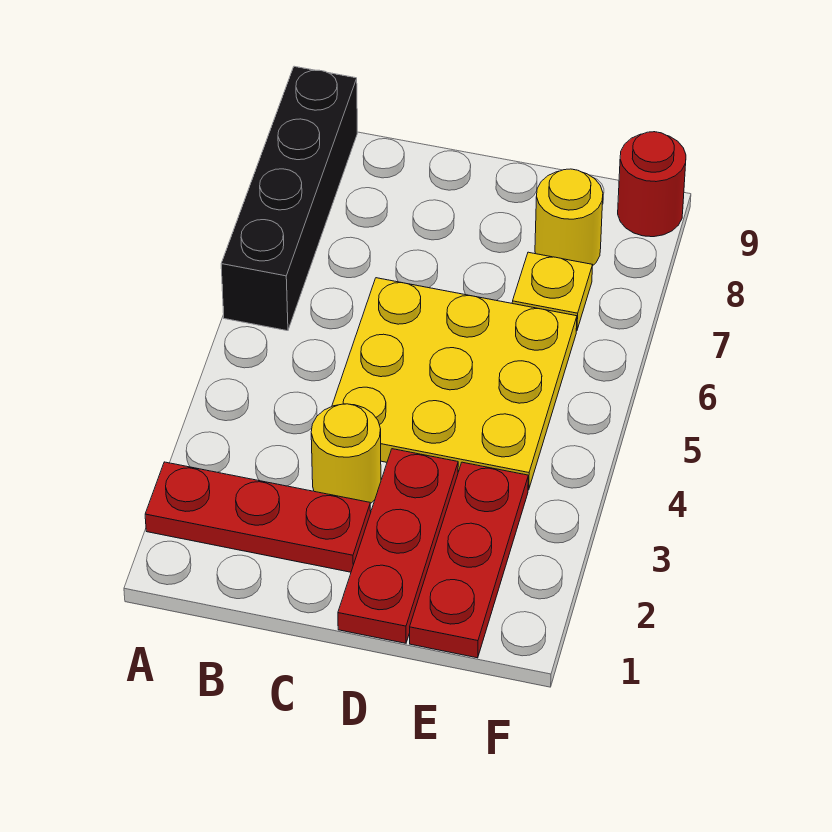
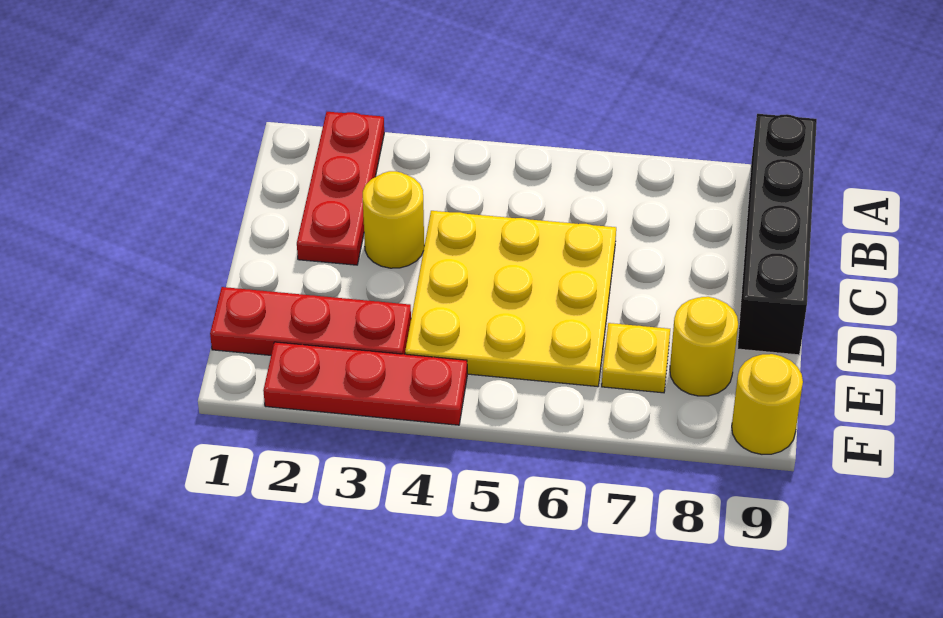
black brick A6:A9 level 1 -> black brick A9:D9 level 1
red plate D1:D3 level 1 -> red plate F2:F4 level 1
red round brick F9 level 1 -> yellow round brick F9 level 1

